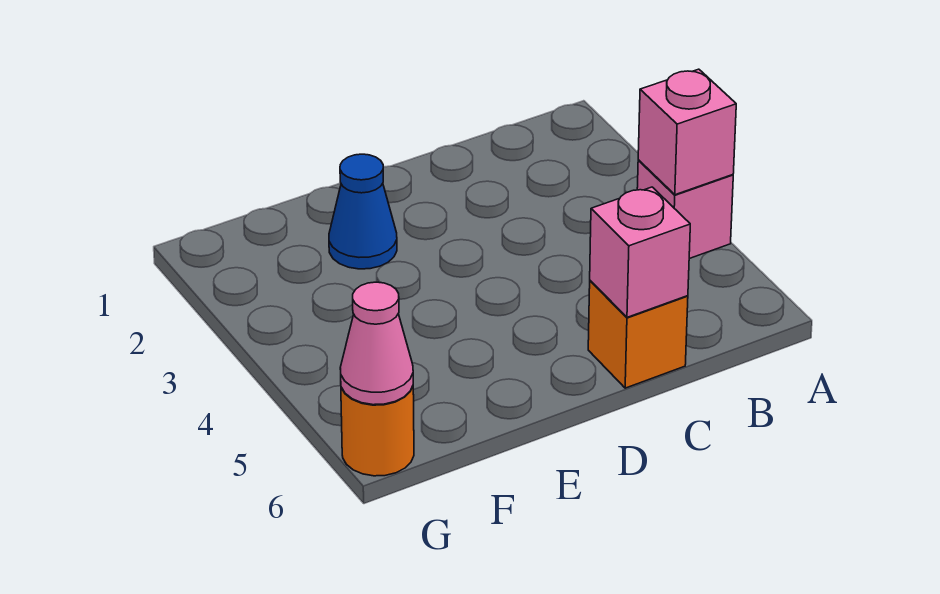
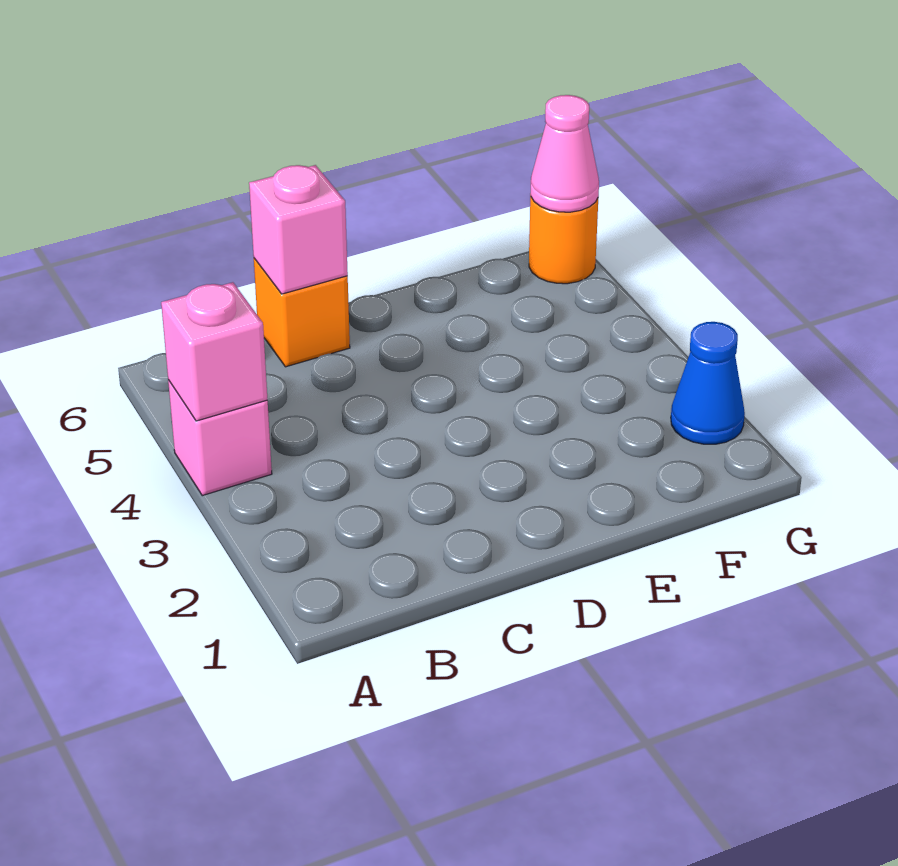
blue cone E2 level 1 -> blue cone G2 level 1

